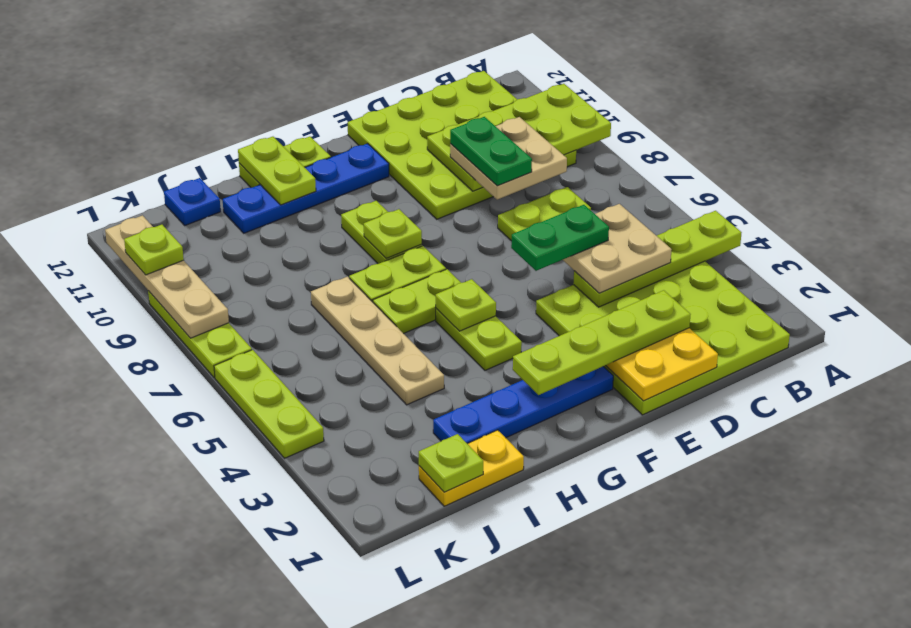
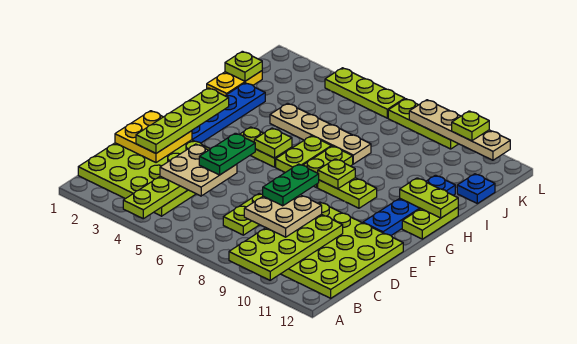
green plate D8:D9 level 4 -> green plate D8:E8 level 4

